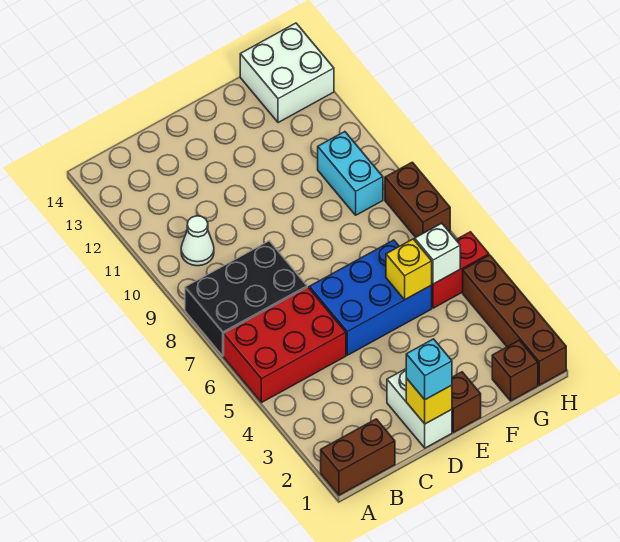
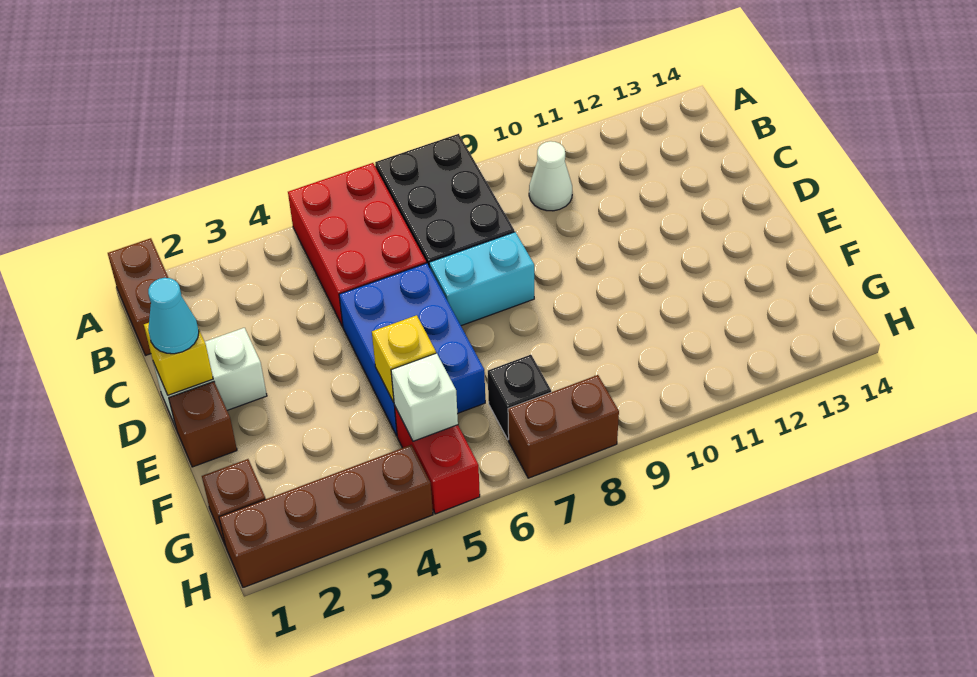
cyan brick D1 level 3 -> cyan cone D1 level 3
none -> black brick G7 level 1
cyan brick G9:G10 level 1 -> cyan brick D7:D8 level 1
white brick G13:H14 level 1 -> none

